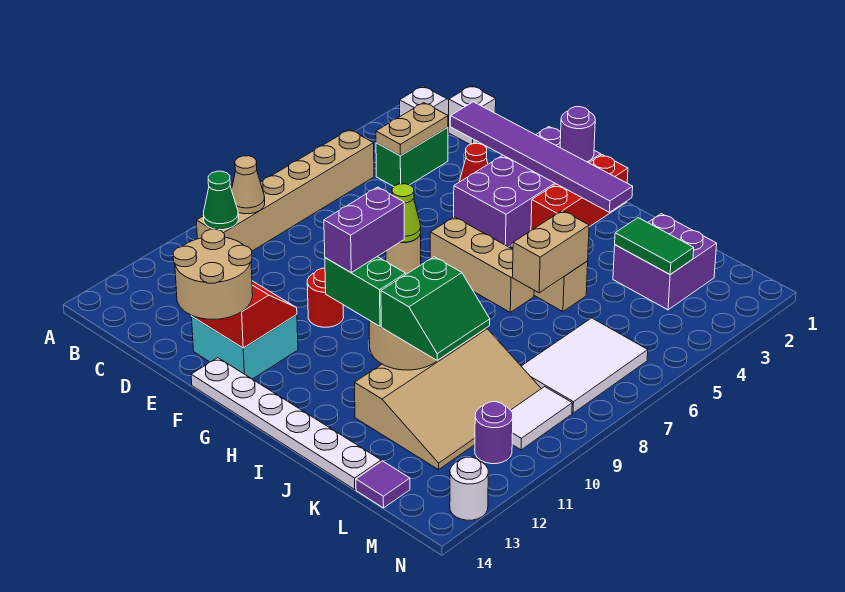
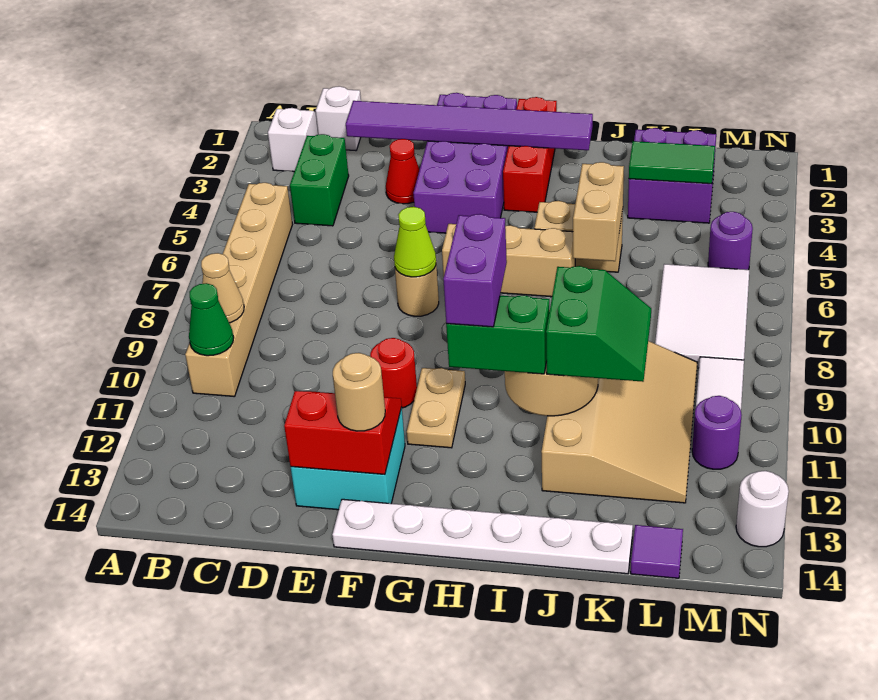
tan plate C3:C4 level 2 -> tan plate G10:G11 level 1
tan round brick E13:F14 level 3 -> tan round brick F13 level 3
purple round brick G1 level 2 -> purple round brick M5 level 1

